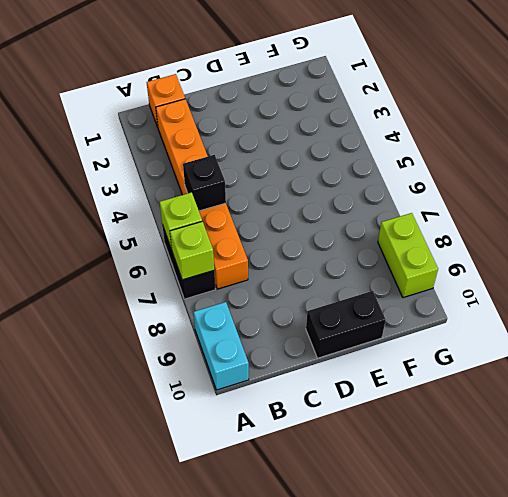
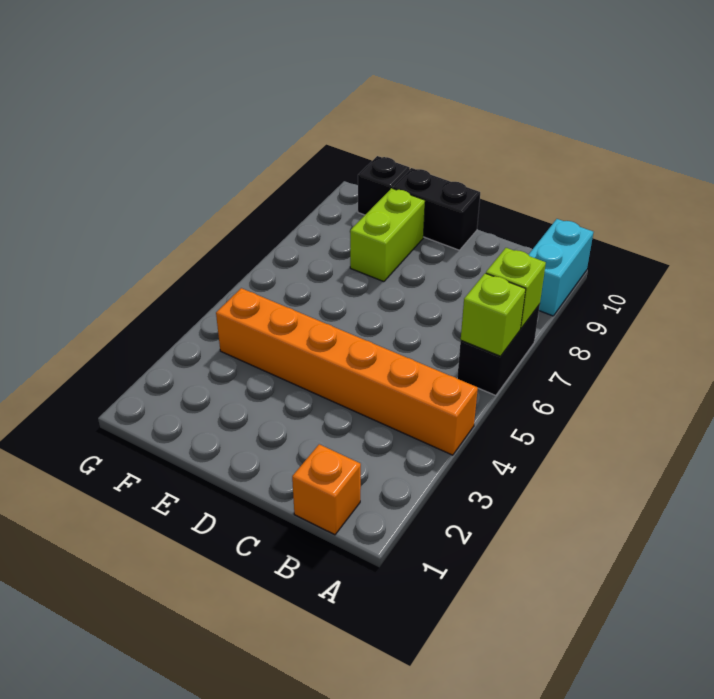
orange brick B2:B7 level 1 -> orange brick A4:F4 level 1
black brick B5 level 2 -> black brick F10 level 1
lime brick G8:G9 level 1 -> lime brick E8:E9 level 1

